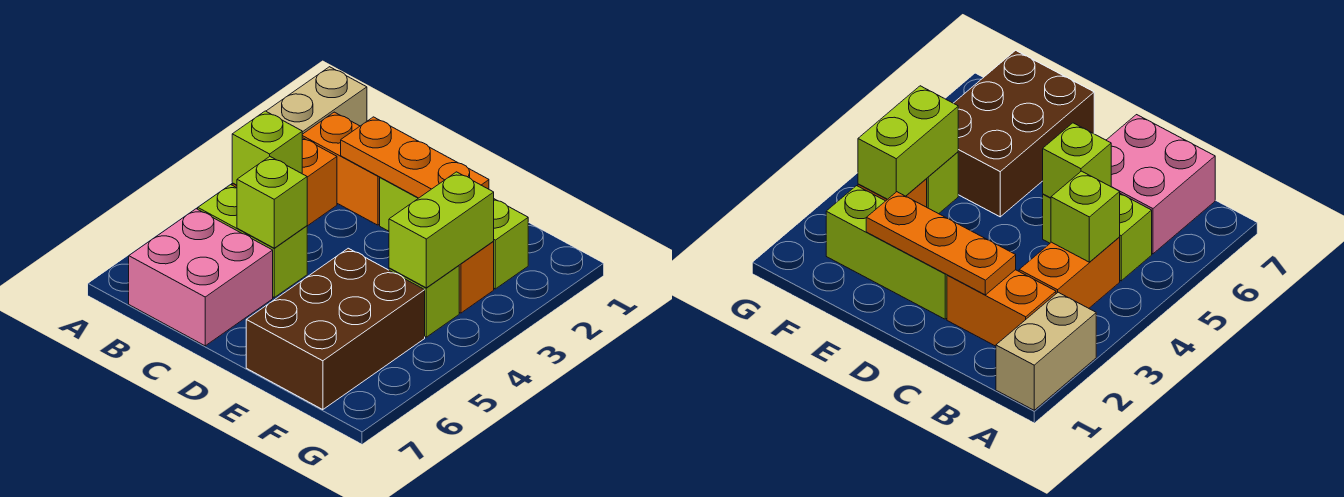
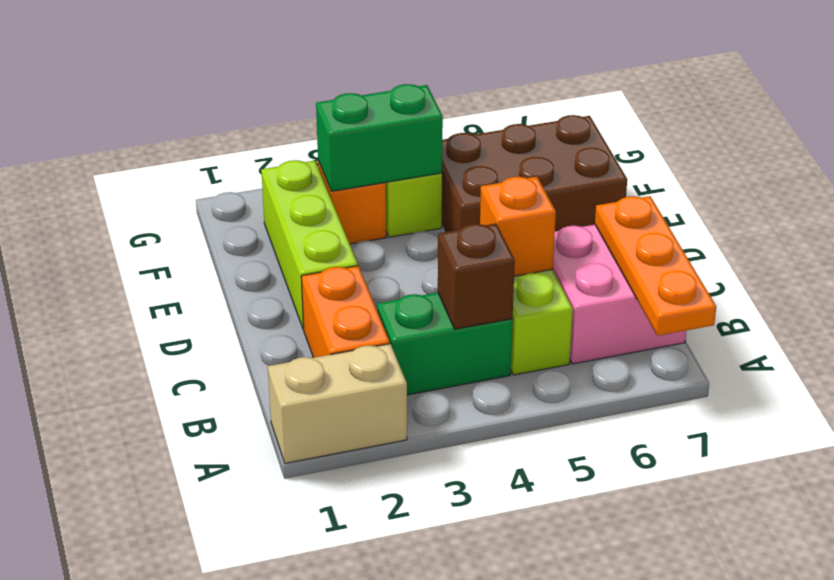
orange brick B3:B4 level 1 -> green brick B3:B4 level 1
lime brick B4 level 2 -> brown brick B4 level 2
orange plate C2:E2 level 2 -> orange plate A7:C7 level 2
lime brick C5 level 2 -> orange brick C5 level 2
lime brick F3:F4 level 2 -> green brick F3:F4 level 2

